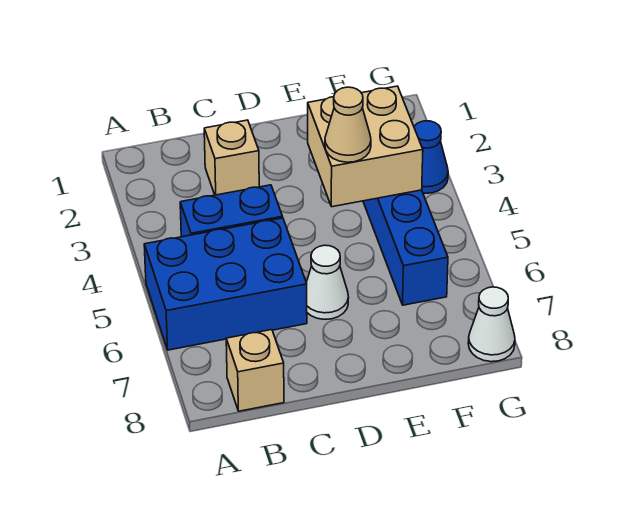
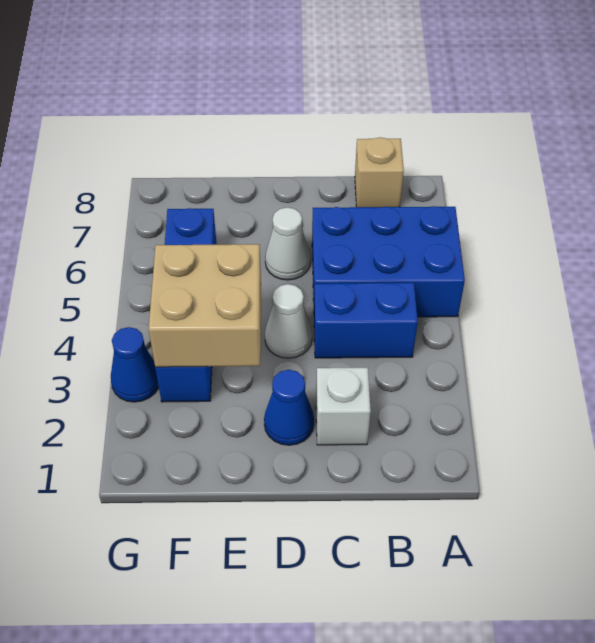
tan brick C2 level 1 -> white brick C2 level 1
none -> blue cone D2 level 1
tan cone E4 level 3 -> none
white cone G8 level 1 -> white cone D4 level 1

